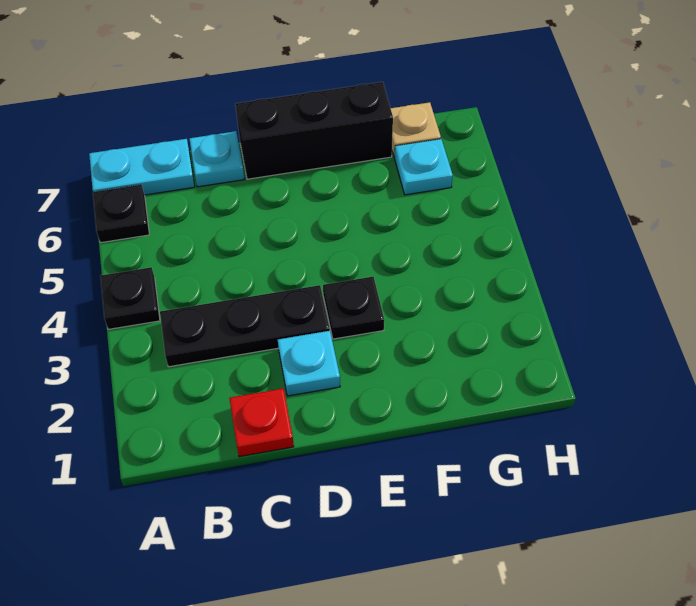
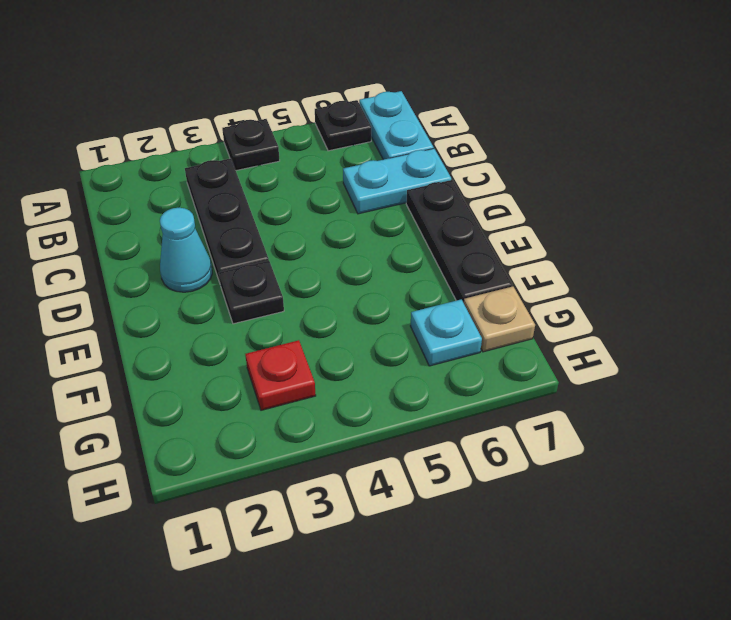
red plate C1 level 1 -> red plate G3 level 1
cyan plate C7 level 1 -> cyan plate C6:C7 level 1
cyan plate D2 level 1 -> cyan cone D2 level 1
black brick D7:F7 level 1 -> black plate D7:F7 level 1

